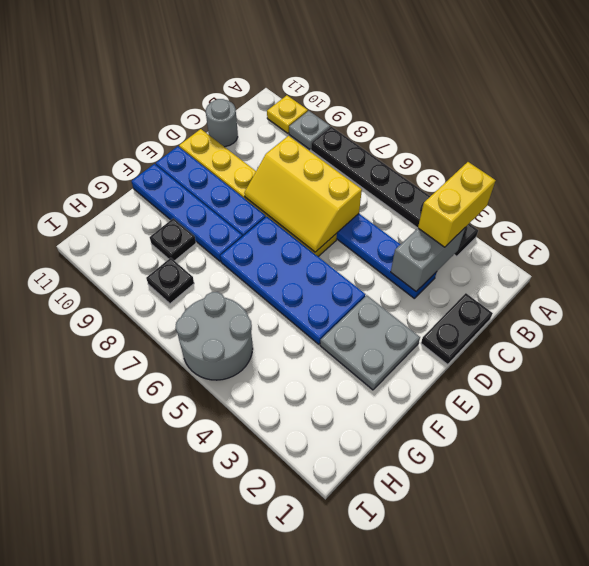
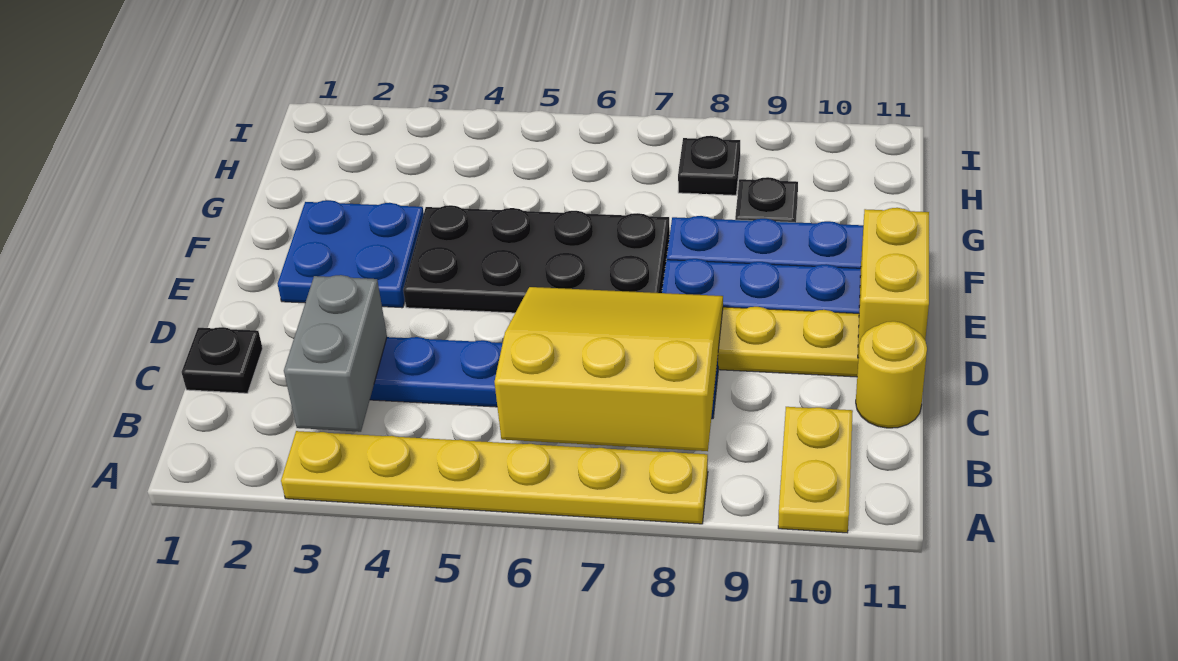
black plate A3:A8 level 1 -> yellow plate A3:A8 level 1
yellow brick A3:B3 level 3 -> yellow brick D11:E11 level 2
grey plate A9 level 1 -> none
yellow plate A10 level 1 -> yellow plate A10:B10 level 1
black plate C1:D1 level 1 -> black plate C1 level 1
yellow slope C6:D8 level 2 top C -> yellow slope B6:D8 level 2 top B
grey round brick C11 level 1 -> yellow round brick C11 level 1
grey plate E2:F3 level 1 -> blue plate E2:F3 level 1
blue plate E4:F7 level 1 -> black plate E4:F7 level 1
grey round brick H5:I6 level 1 -> none

